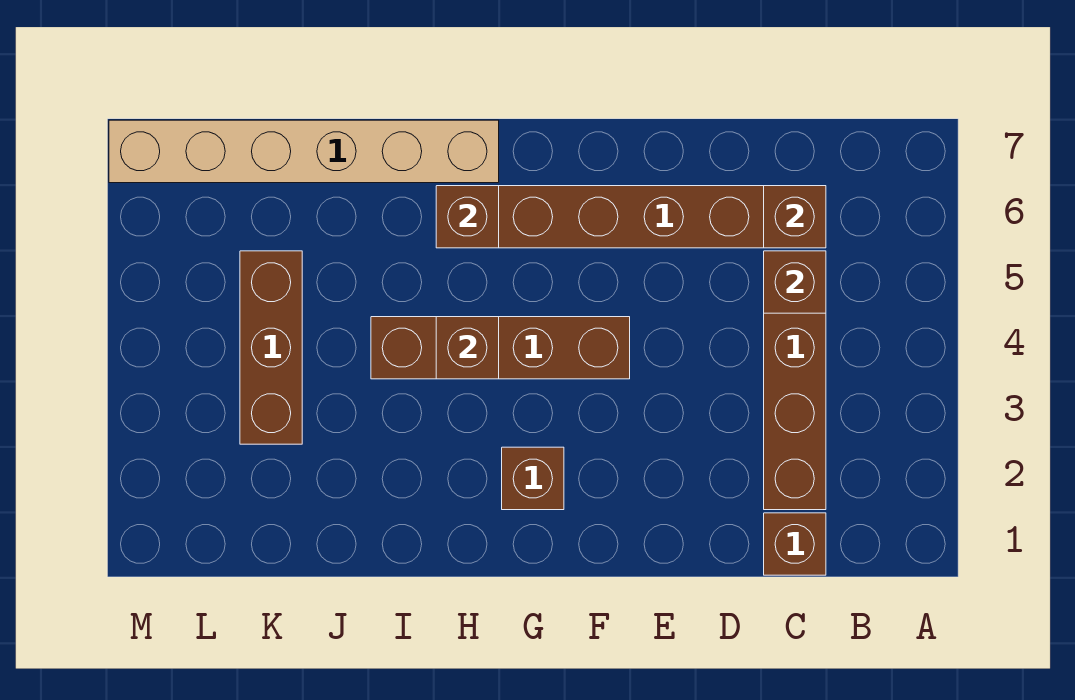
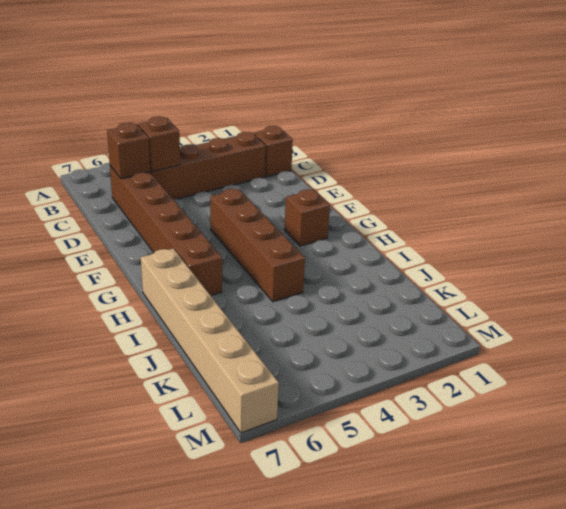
brown brick H4 level 2 -> none
brown brick H6 level 2 -> none
brown brick K3:K5 level 1 -> none

